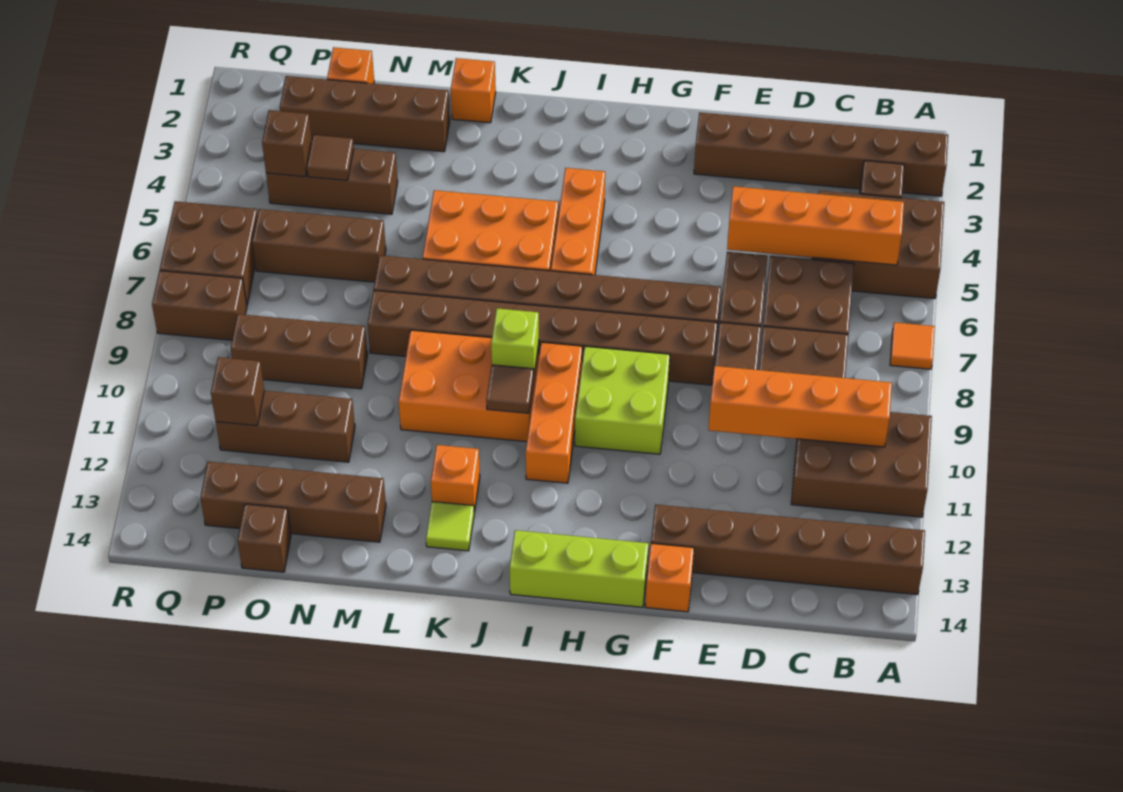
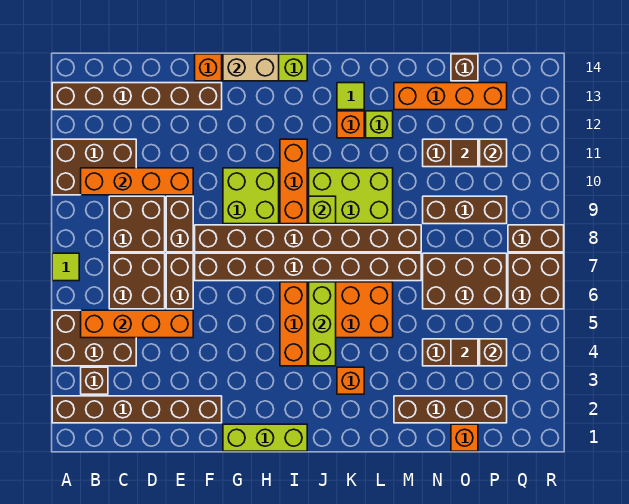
orange tile A7 level 1 -> lime tile A7 level 1
none -> lime brick G1:I1 level 1
none -> tan brick G14:H14 level 2
none -> lime brick J4:J6 level 2
orange brick J9:L10 level 1 -> lime brick J9:L10 level 1
brown tile J10 level 2 -> brown tile O11 level 2
orange brick L1 level 1 -> orange brick K3 level 1
none -> lime brick L12 level 1
brown brick M13:P13 level 1 -> orange brick M13:P13 level 1
brown brick N6:P6 level 1 -> brown brick N6:P7 level 1

